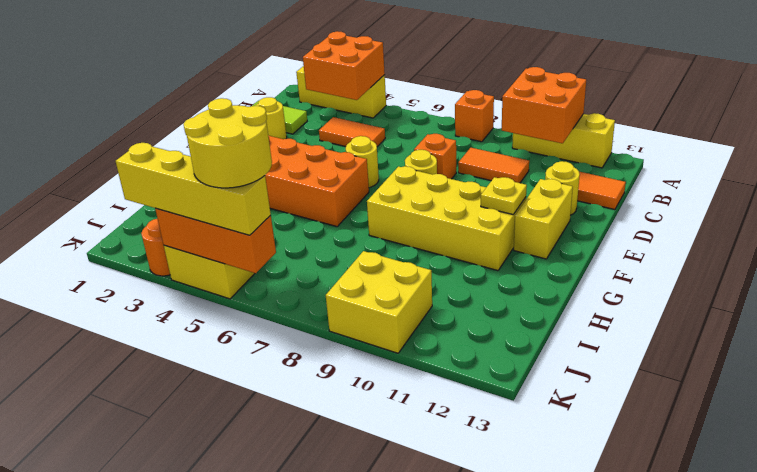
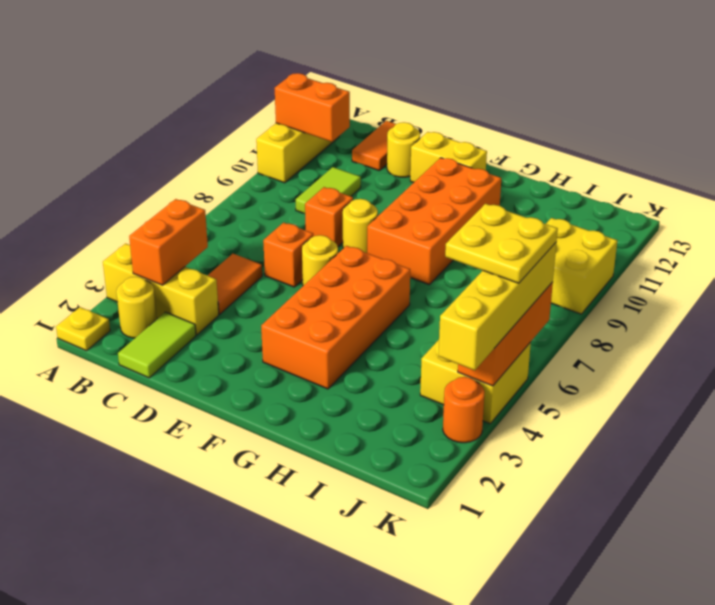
yellow brick A2:A4 level 1 -> yellow brick A3:C3 level 1
orange brick A3:B4 level 2 -> orange brick B3:B4 level 2
orange brick A8 level 1 -> orange brick D6 level 1
orange brick A10:B11 level 2 -> orange brick A11:B11 level 2
orange tile C9:C10 level 1 -> lime tile C9:C10 level 1
yellow round brick D2 level 1 -> yellow round brick B2 level 1
yellow brick F8:G11 level 1 -> orange brick F8:G11 level 1
yellow plate F11 level 2 -> yellow plate A1 level 1
yellow round brick J5:K6 level 4 -> yellow plate J5:K6 level 4

